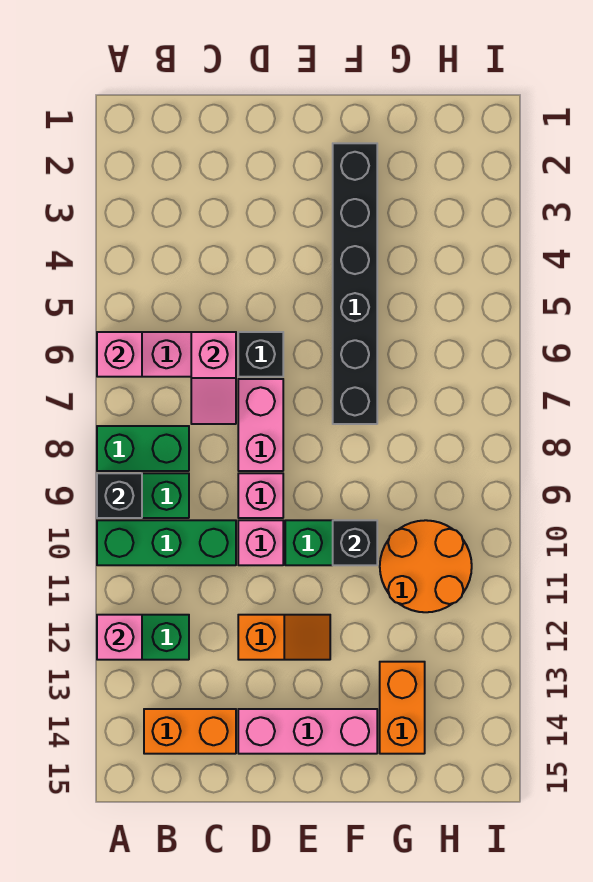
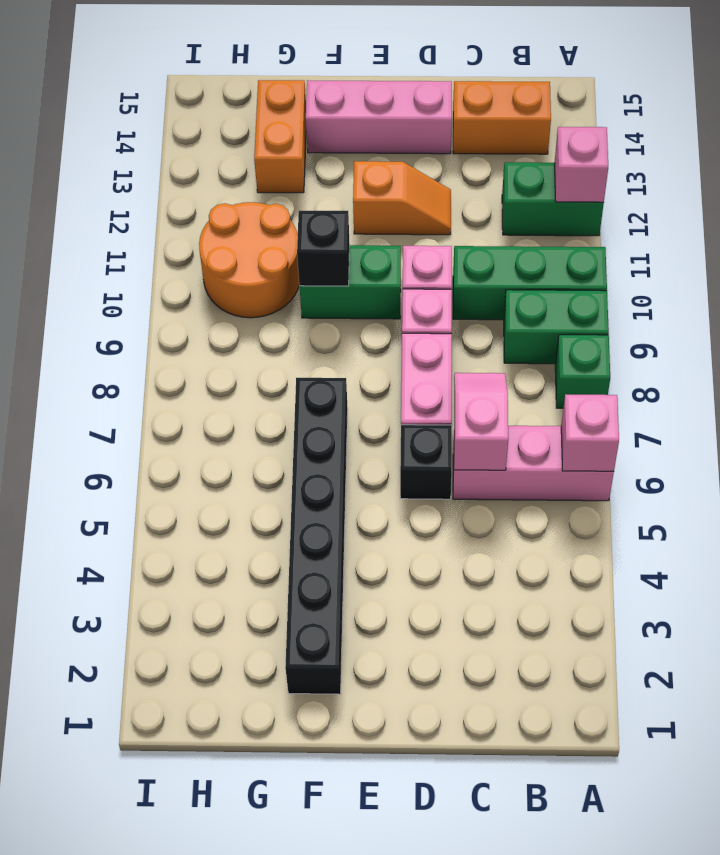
green brick A8:B8 level 1 -> green brick A8 level 1
black brick A9 level 2 -> none
orange slope D12:E12 level 1 top D -> orange slope D12:E12 level 1 top E

